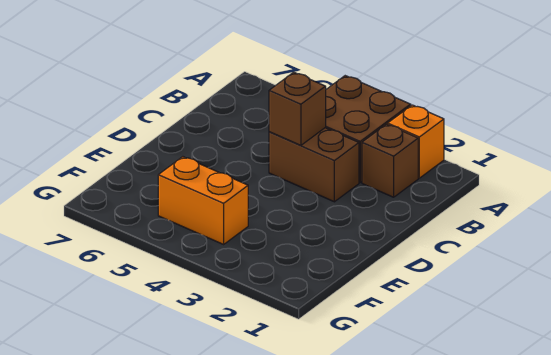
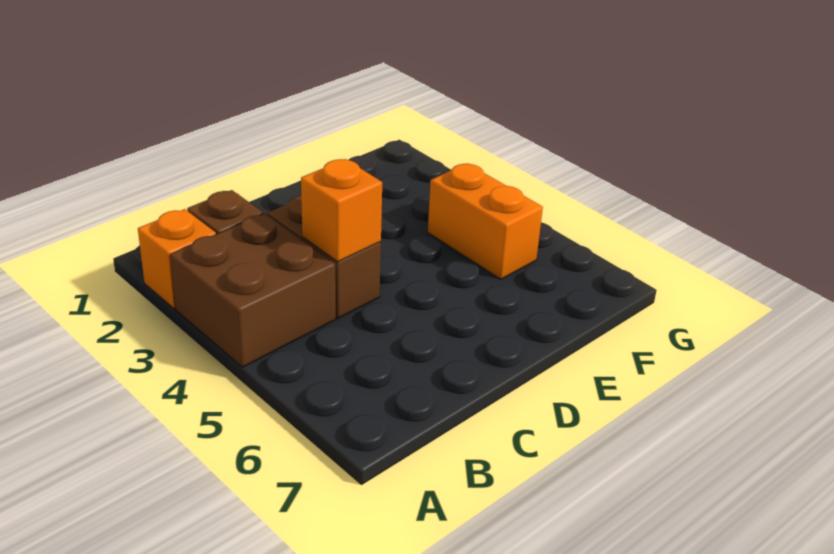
brown brick C4 level 2 -> orange brick C4 level 2

